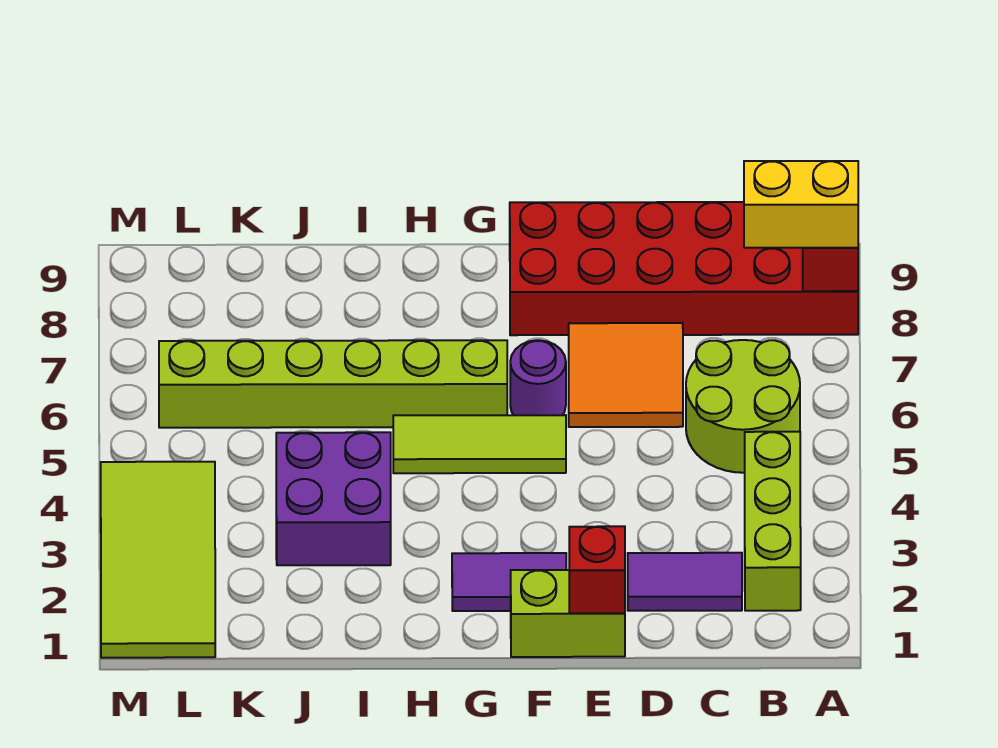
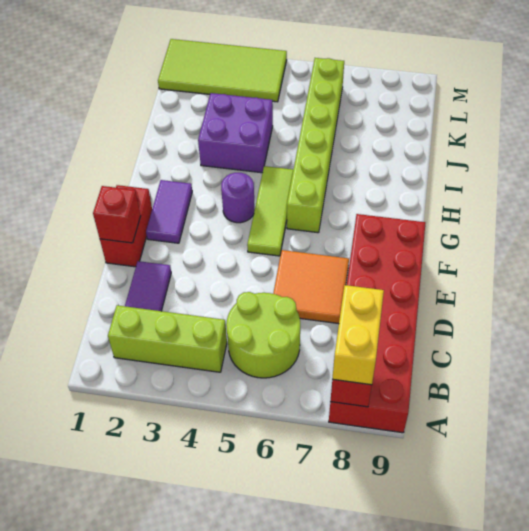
lime brick E1:F1 level 1 -> red brick E1:F1 level 1
purple round brick F6 level 1 -> purple round brick G4 level 1

